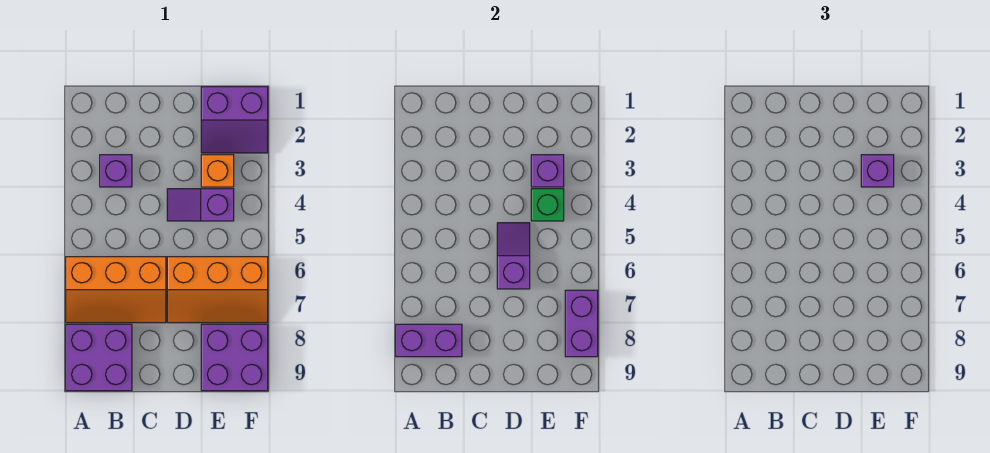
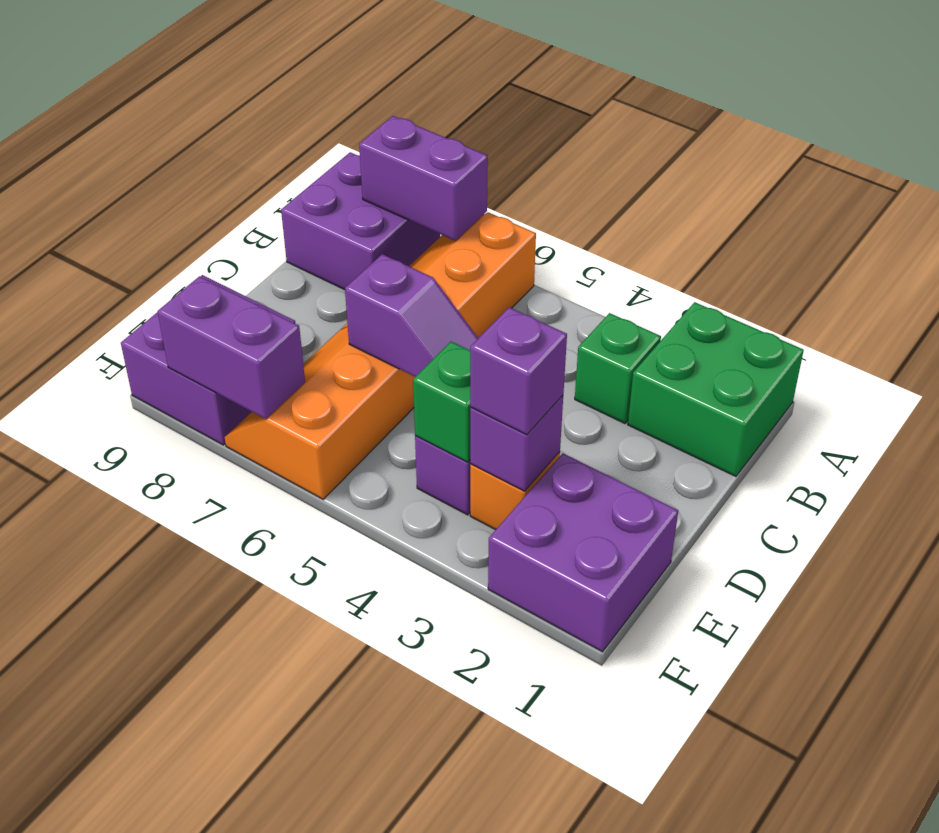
none -> green brick A1:B2 level 1
purple brick A8:B8 level 2 -> purple brick A7:A8 level 2
purple brick B3 level 1 -> green brick B3 level 1
purple slope E1:F2 level 1 top 1 -> purple brick E1:F2 level 1

